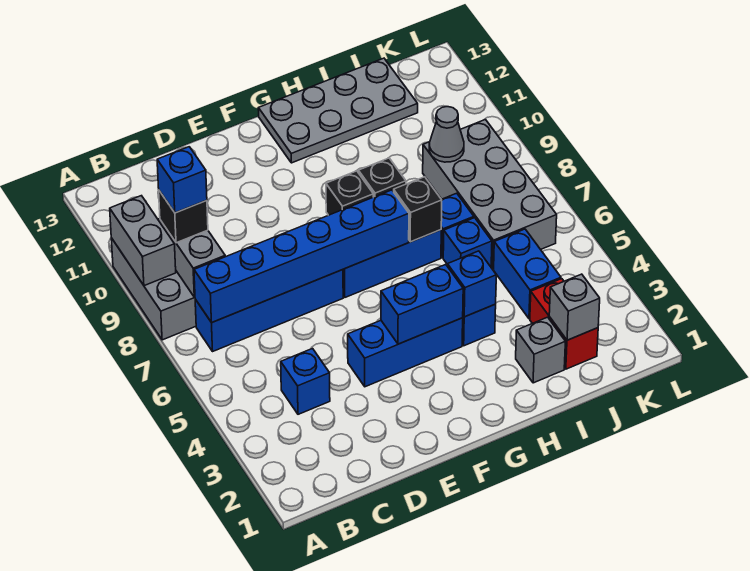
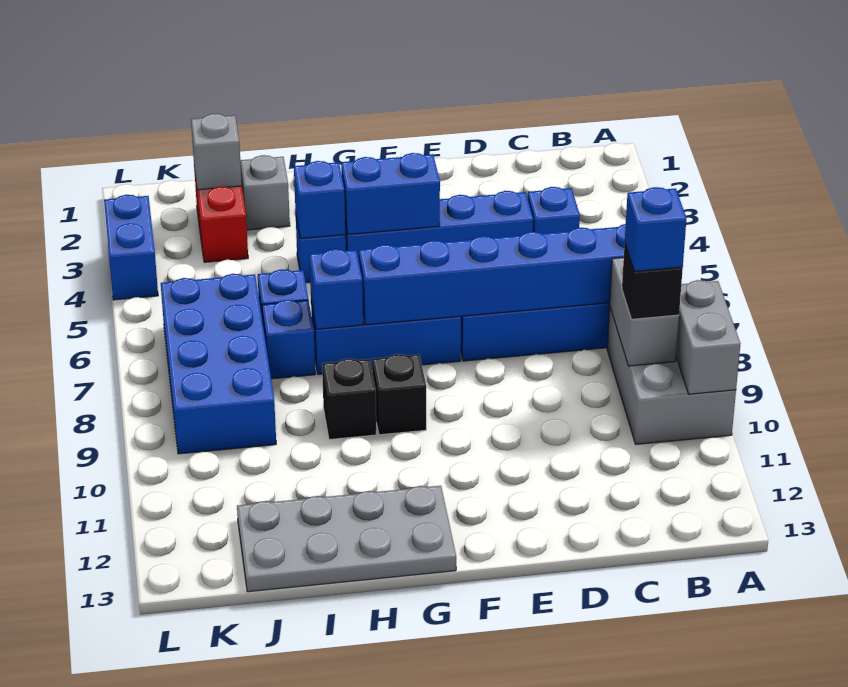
blue brick E4:G4 level 1 -> blue brick D4:G4 level 1
black brick H7 level 2 -> blue brick H7 level 2
blue brick J4:J5 level 1 -> blue brick L3:L4 level 1
grey brick J6:K9 level 1 -> blue brick J6:K9 level 1
grey cone J9 level 2 -> none

